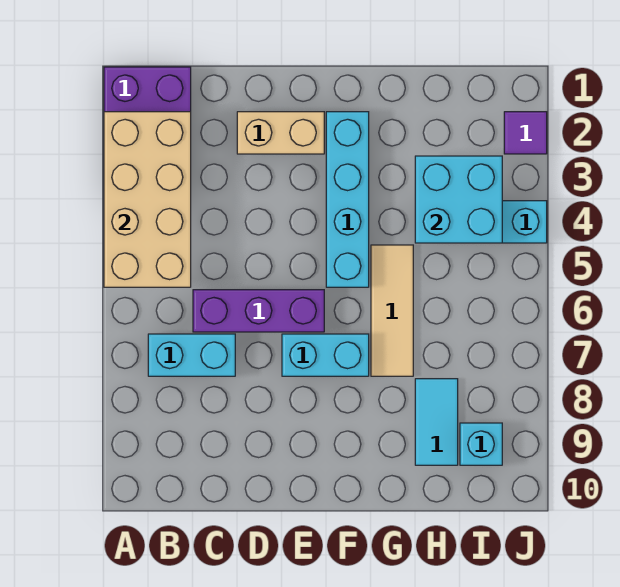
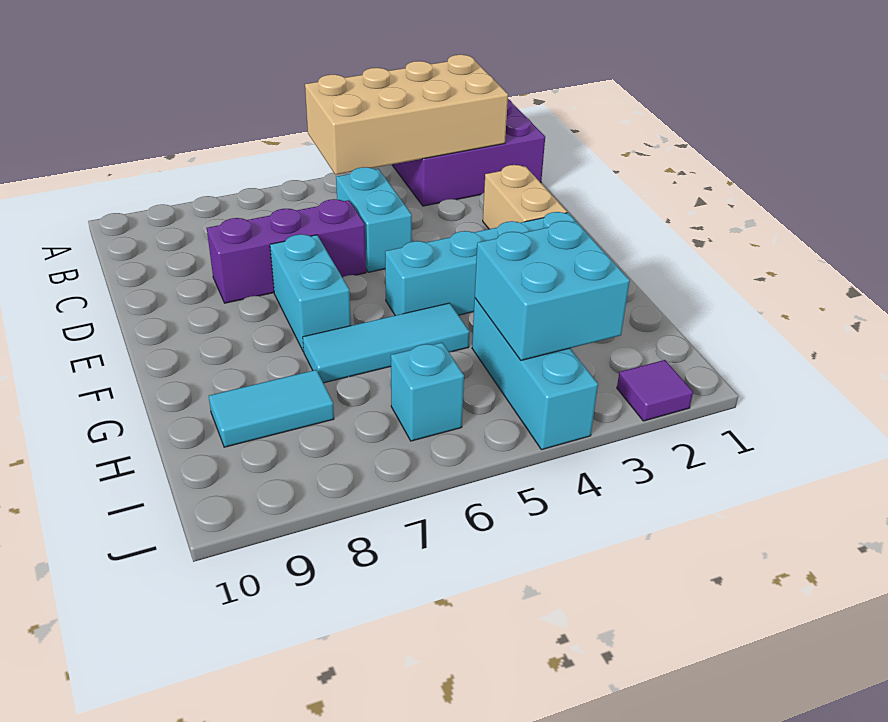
cyan brick B7:C7 level 1 -> cyan brick C5:D5 level 1
purple brick C6:E6 level 1 -> purple brick D6:D8 level 1
tan tile G5:G7 level 1 -> cyan tile G5:G7 level 1
cyan brick I9 level 1 -> cyan brick I6 level 1

